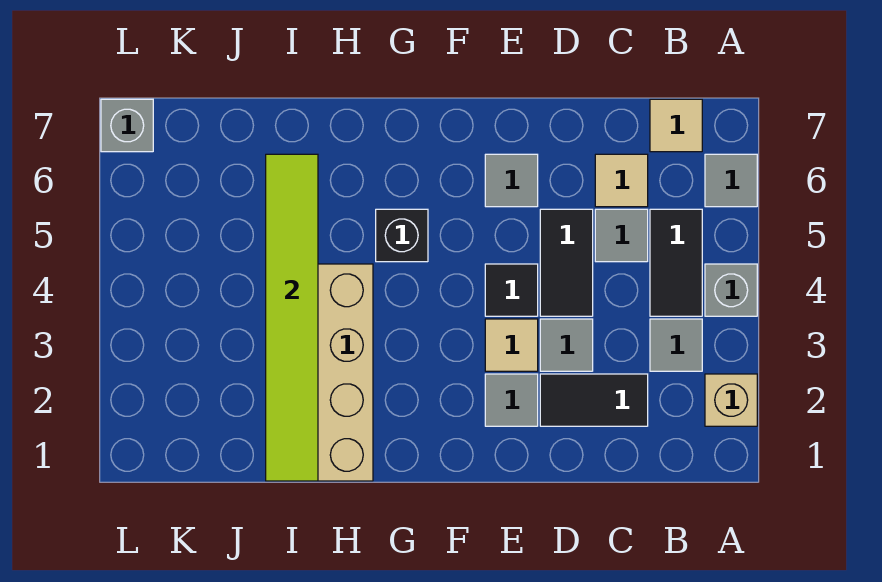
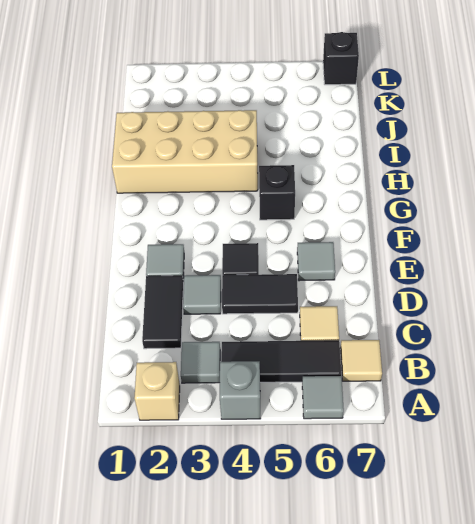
black tile B4:B5 level 1 -> black tile B4:B6 level 1
grey tile C5 level 1 -> none
tan tile E3 level 1 -> none
lime tile I1:I6 level 2 -> none
grey brick L7 level 1 -> black brick L7 level 1

